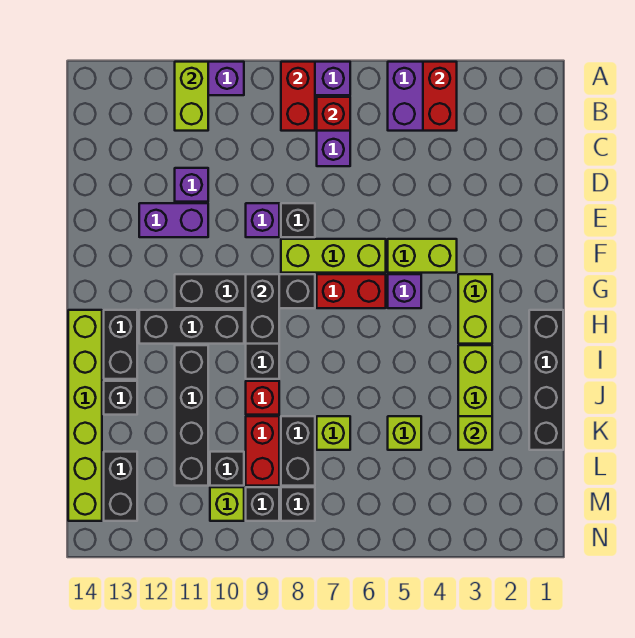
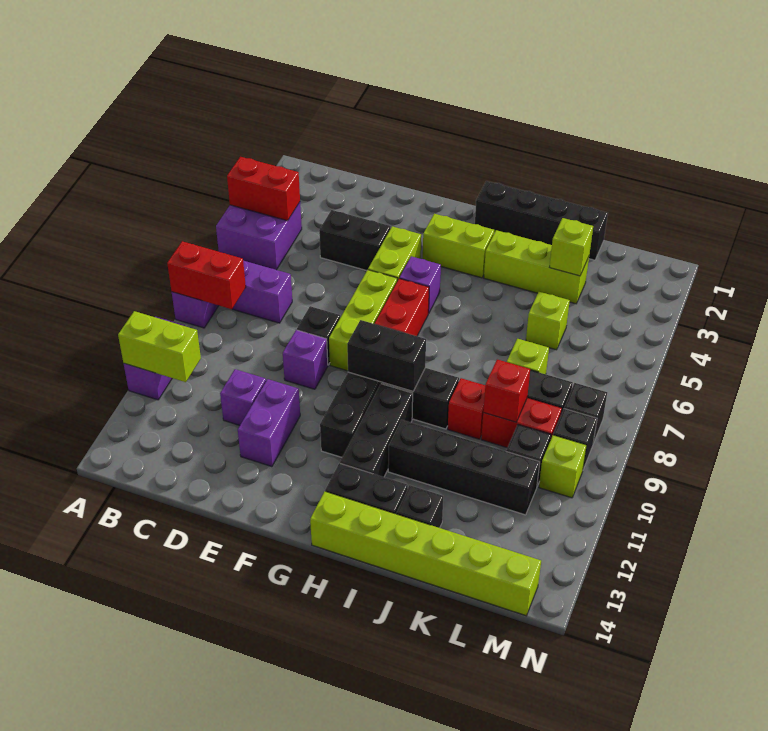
red brick B7 level 2 -> red brick K9 level 2
black brick L13:M13 level 1 -> black brick D4:E4 level 1

